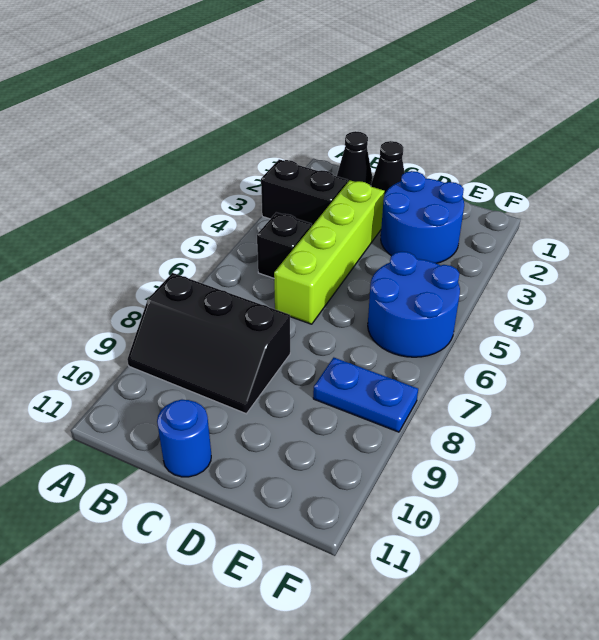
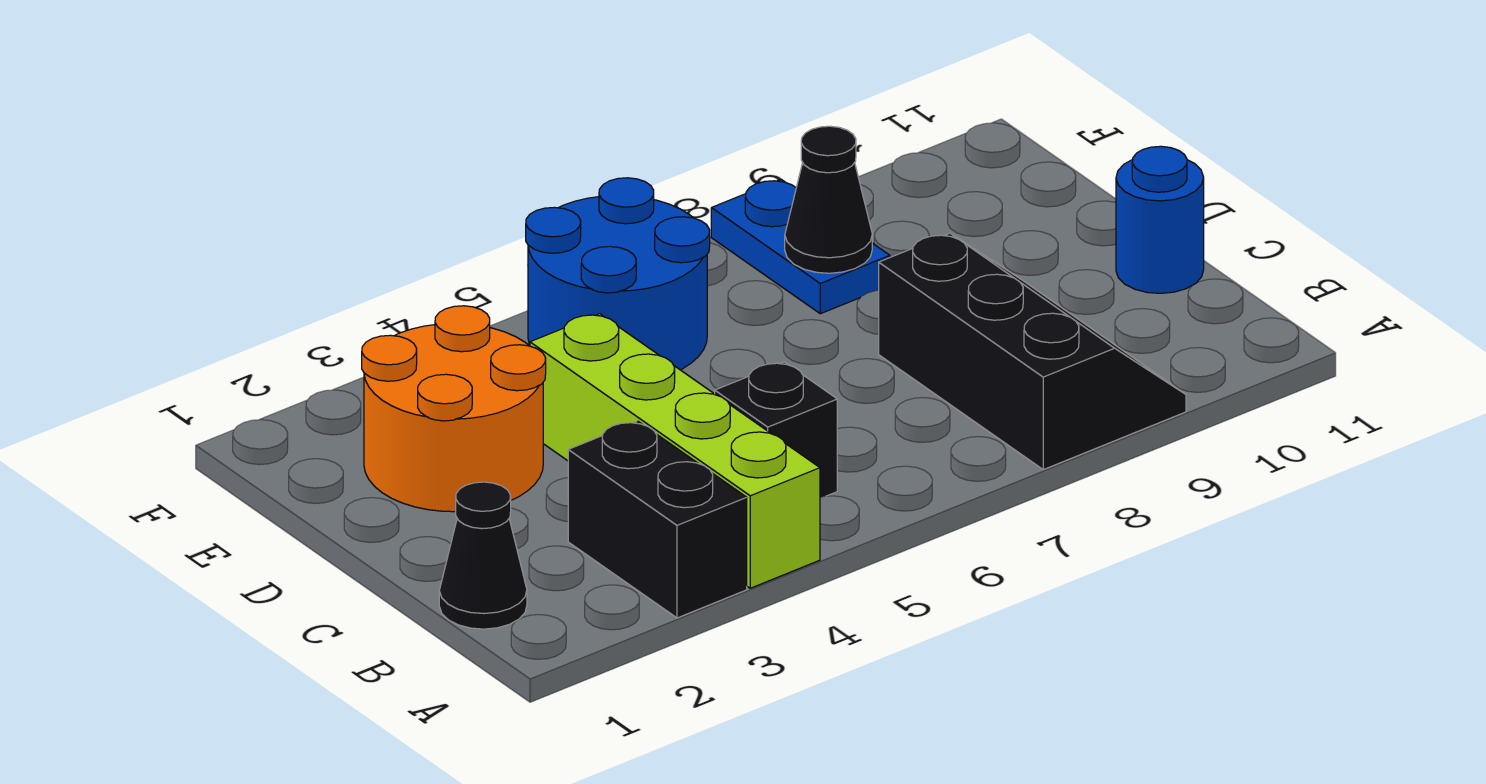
black cone C1 level 1 -> black cone E8 level 2
lime brick C3:C6 level 1 -> lime brick A4:D4 level 1
blue round brick D2:E3 level 1 -> orange round brick D2:E3 level 1

